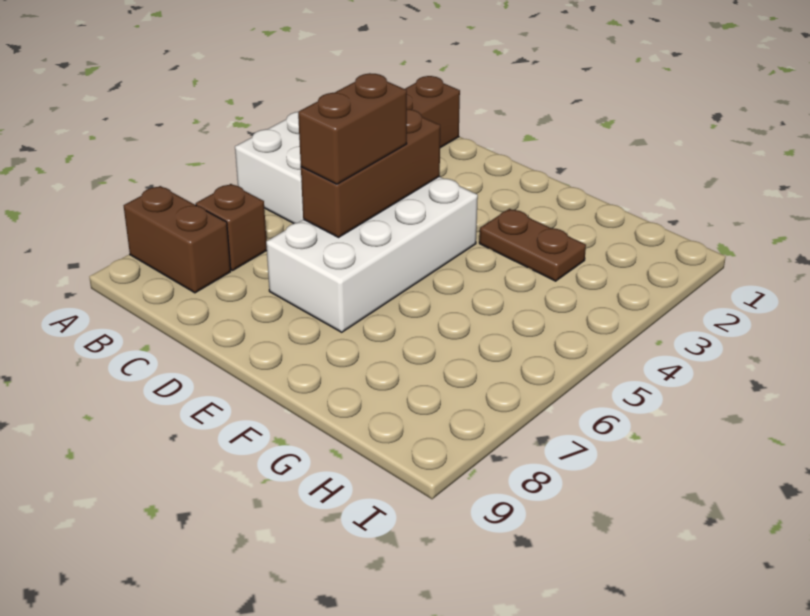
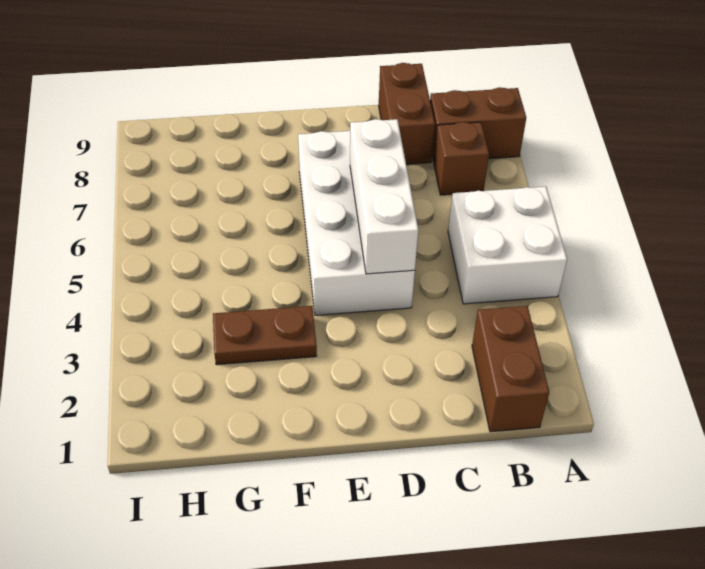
brown brick D4:D6 level 2 -> white brick D4:D6 level 2
brown brick D5:D6 level 3 -> brown brick C8:C9 level 1

